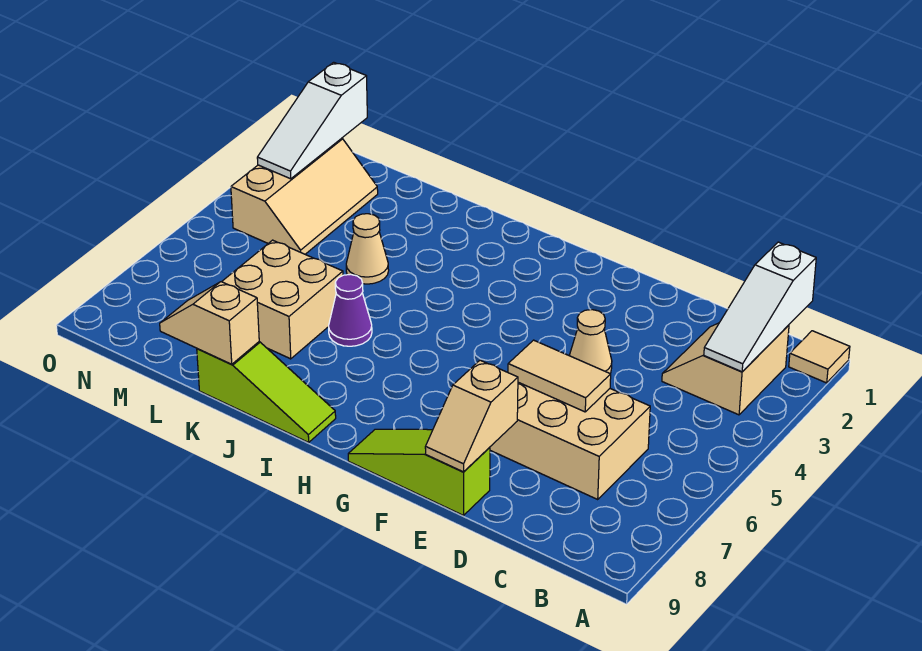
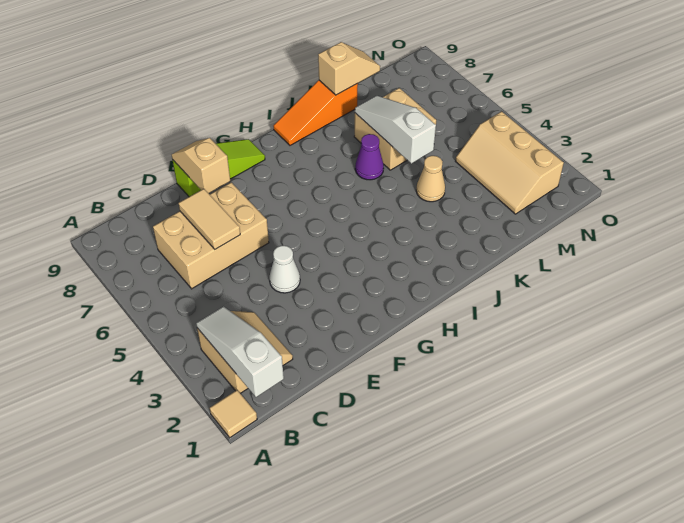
tan tile D6:E6 level 2 -> tan tile D6:D7 level 2
tan cone E4 level 1 -> white cone E4 level 1
lime slope I9:K9 level 1 top K -> orange slope I9:K9 level 1 top K
white slope N1:N3 level 2 top 1 -> white slope K5:K7 level 2 top 5

